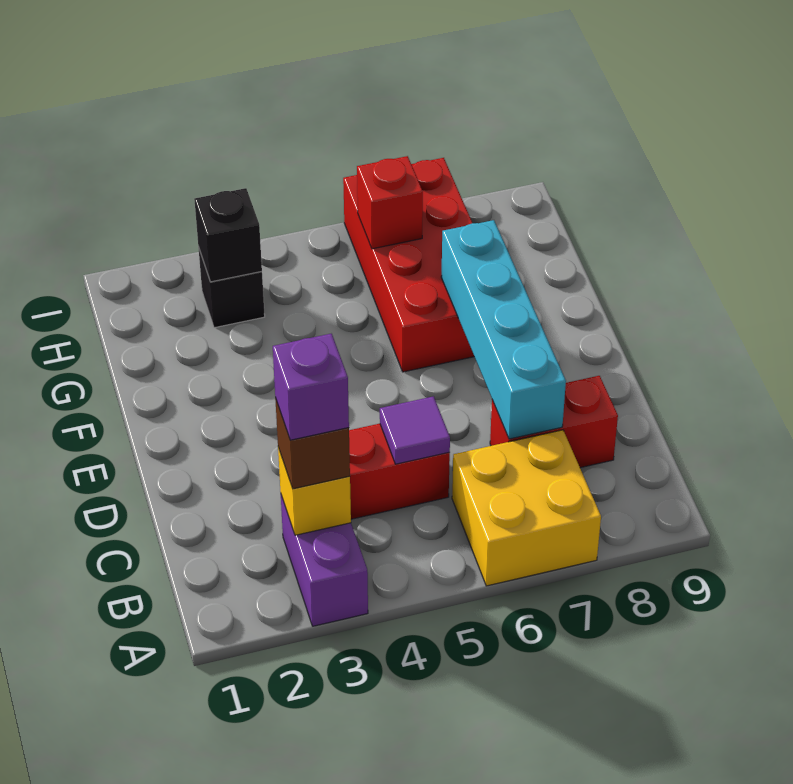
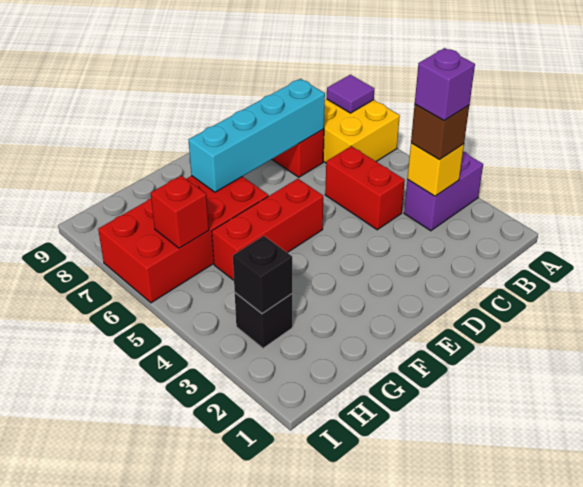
purple tile C5 level 2 -> purple tile A7 level 2
none -> red brick E5:G5 level 1

